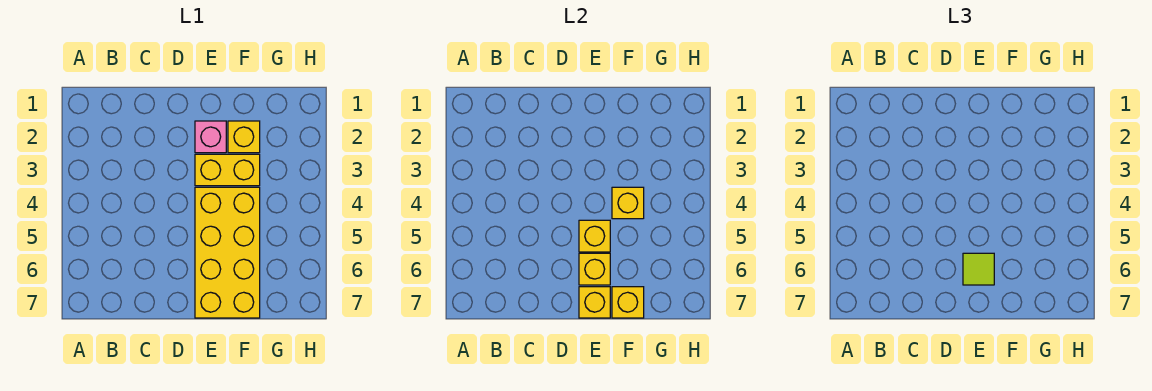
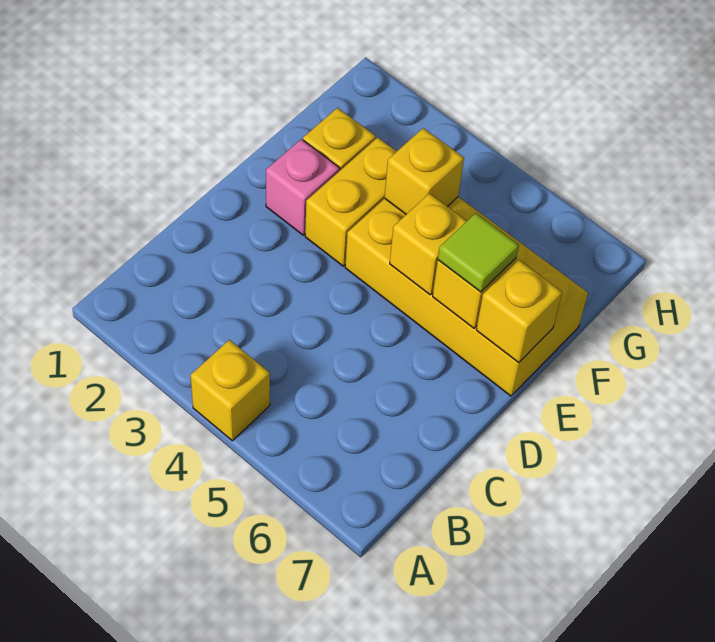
yellow brick F7 level 2 -> yellow brick A4 level 1

